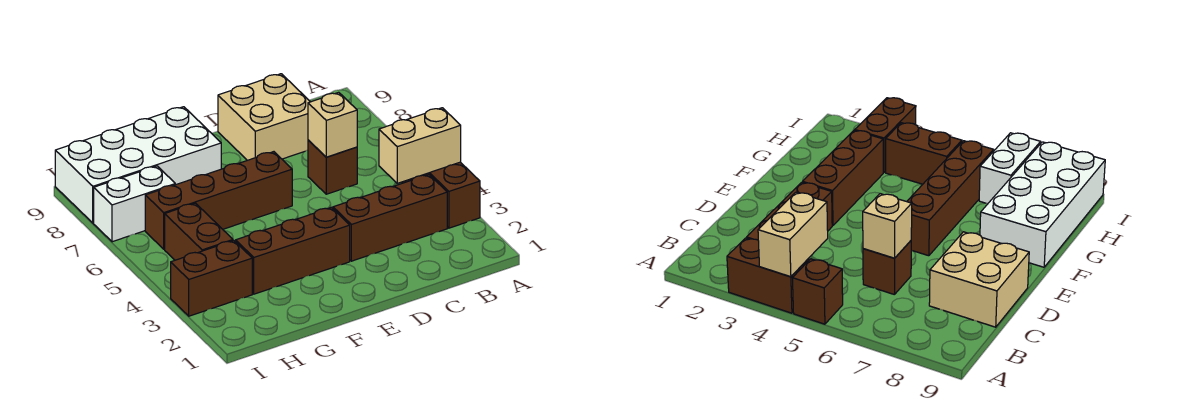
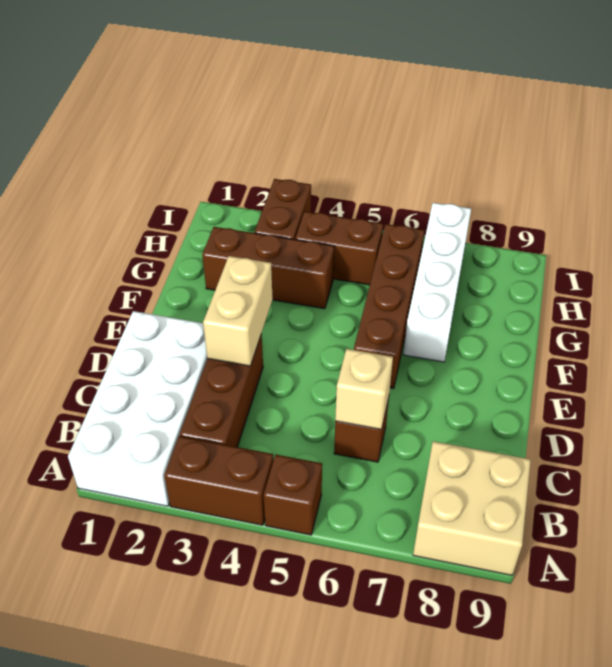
tan brick A4:B4 level 2 -> tan brick D3:E3 level 2
tan brick C8:D9 level 1 -> tan brick A8:B9 level 1
brown brick E3:G3 level 1 -> brown brick G2:G4 level 1
white brick F8:I9 level 1 -> white brick A1:D2 level 1
white brick H7:I7 level 1 -> white brick F7:I7 level 1

